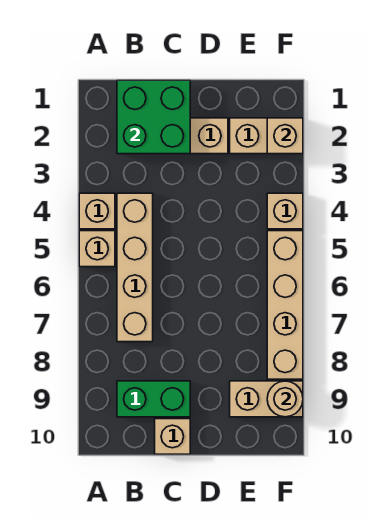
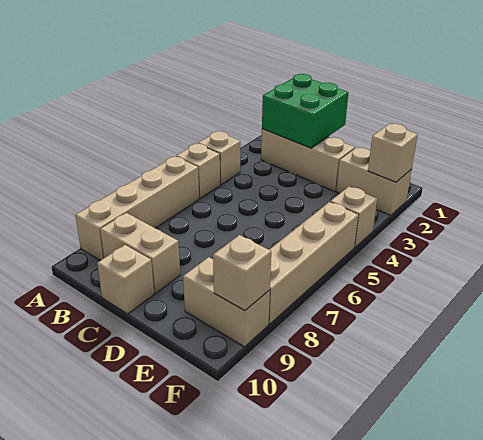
tan brick B4:B7 level 1 -> tan brick A6:A9 level 1
green brick B9:C9 level 1 -> tan brick B9:C9 level 1
tan round brick F9 level 2 -> tan brick F9 level 2

